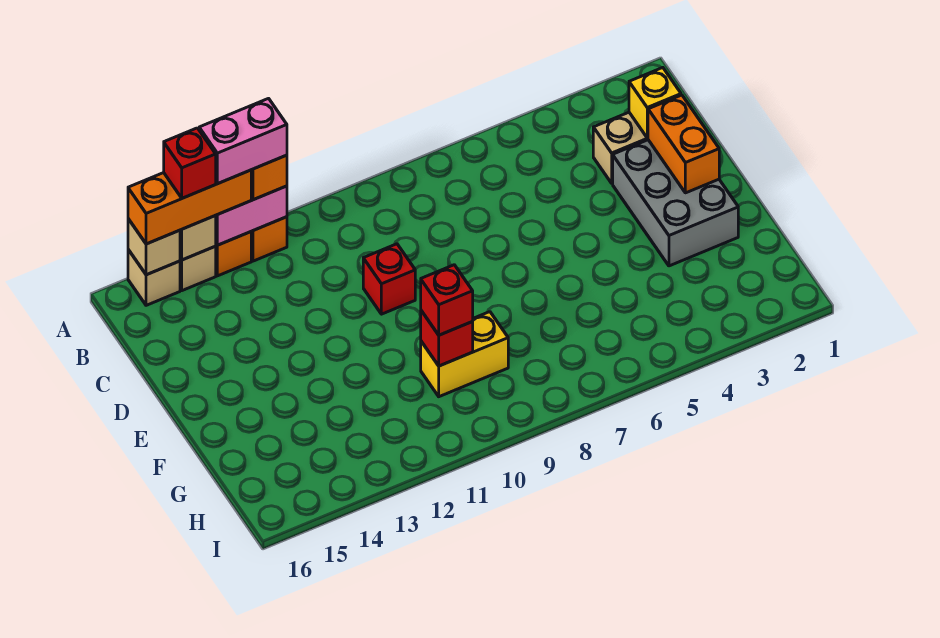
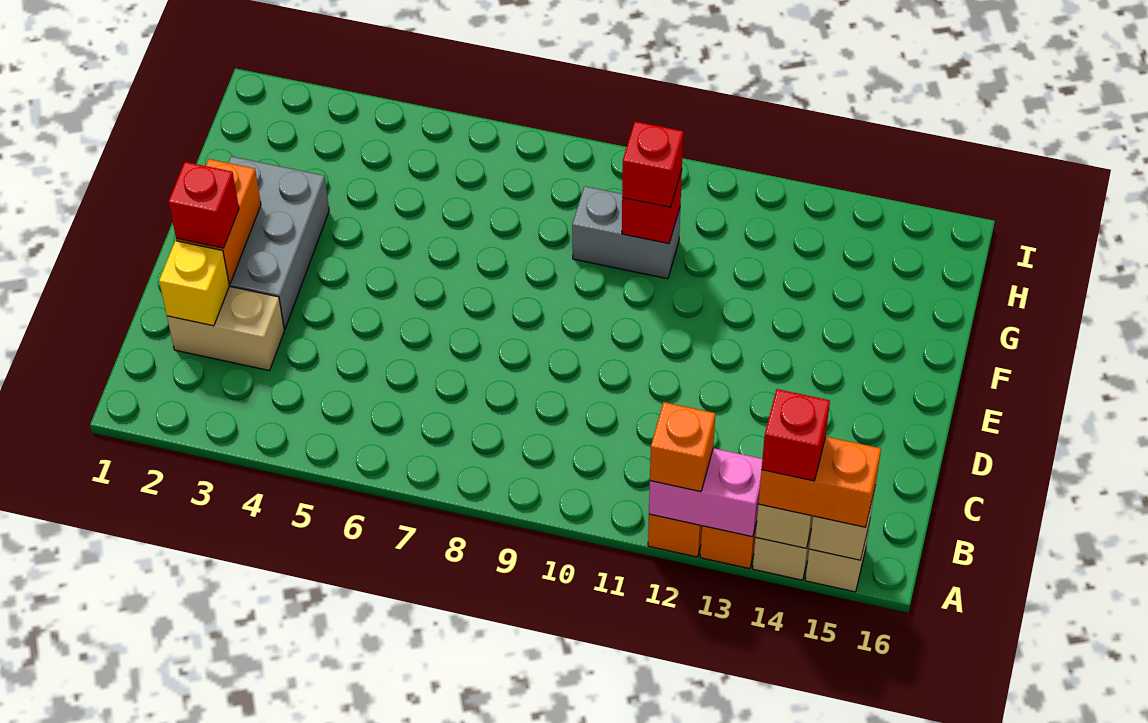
pink brick A12:A13 level 4 -> none
orange brick A13:A15 level 3 -> orange brick A14:A15 level 3
red brick D10 level 1 -> red brick D2 level 3
yellow brick G9:G10 level 1 -> grey brick G9:G10 level 1

